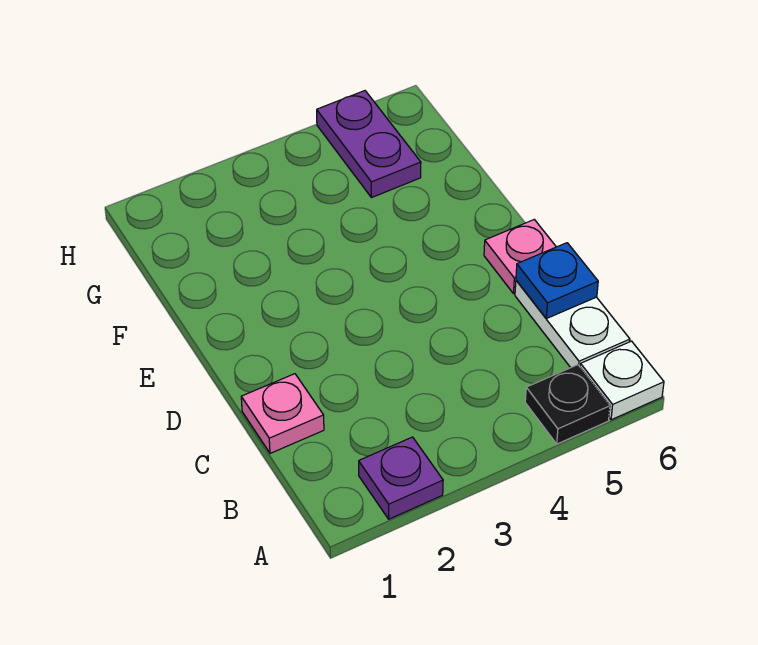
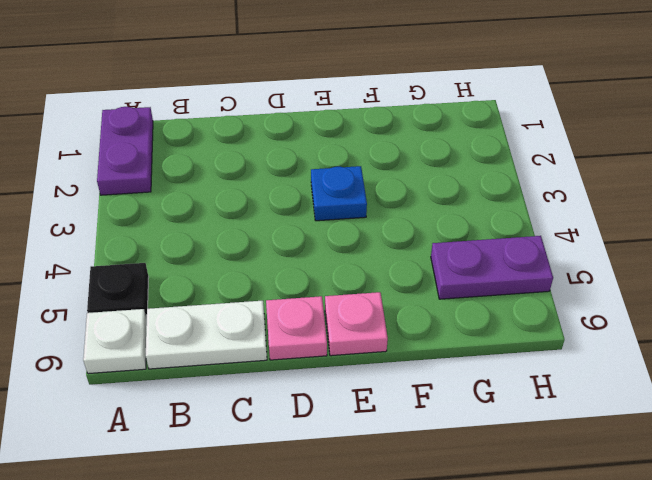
purple plate A2 level 1 -> purple plate A1:A2 level 1
pink plate C1 level 1 -> pink plate E6 level 1
blue plate C6 level 2 -> blue plate E3 level 1

